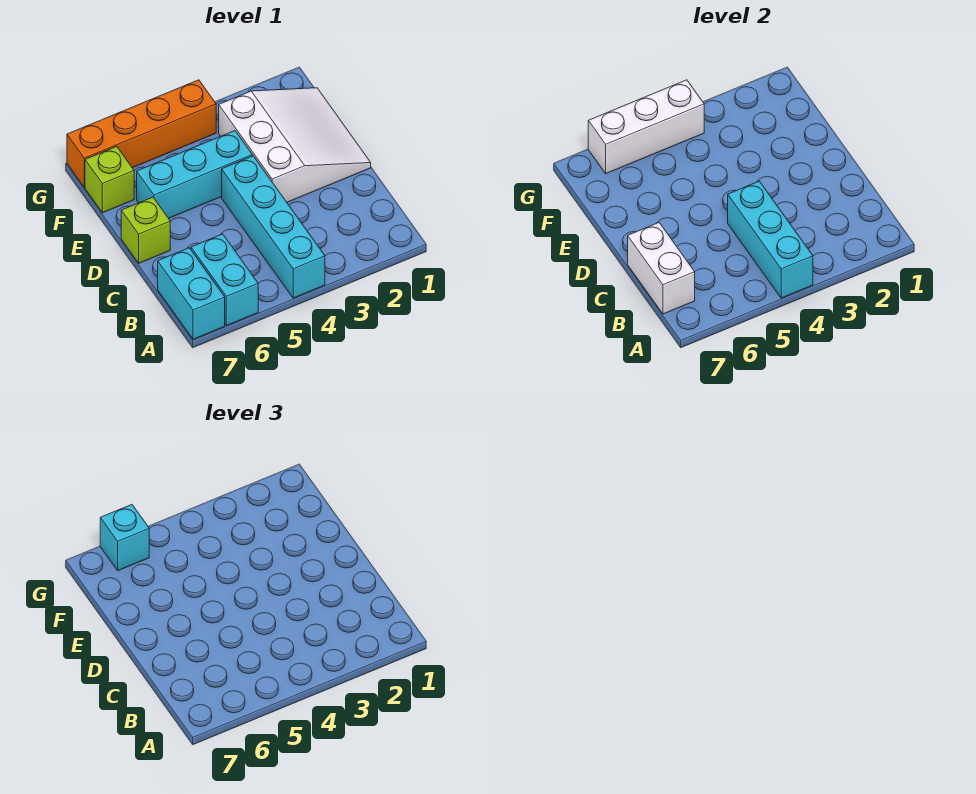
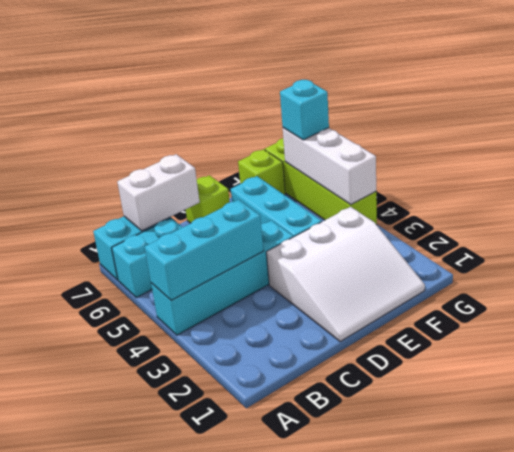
orange brick G4:G7 level 1 -> lime brick G4:G7 level 1

